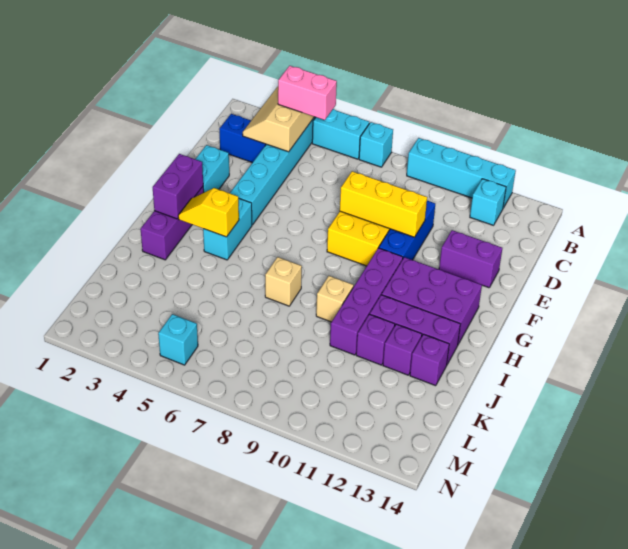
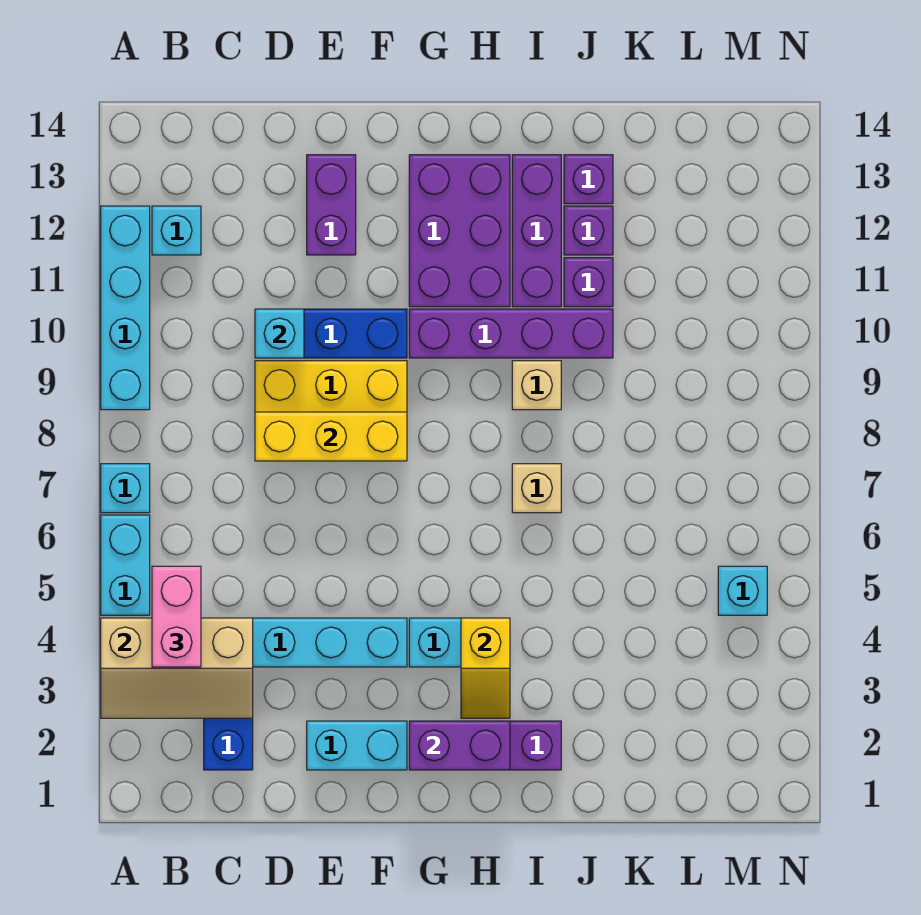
none -> cyan brick D10 level 2
yellow brick E8:E10 level 2 -> yellow brick D8:F8 level 2

